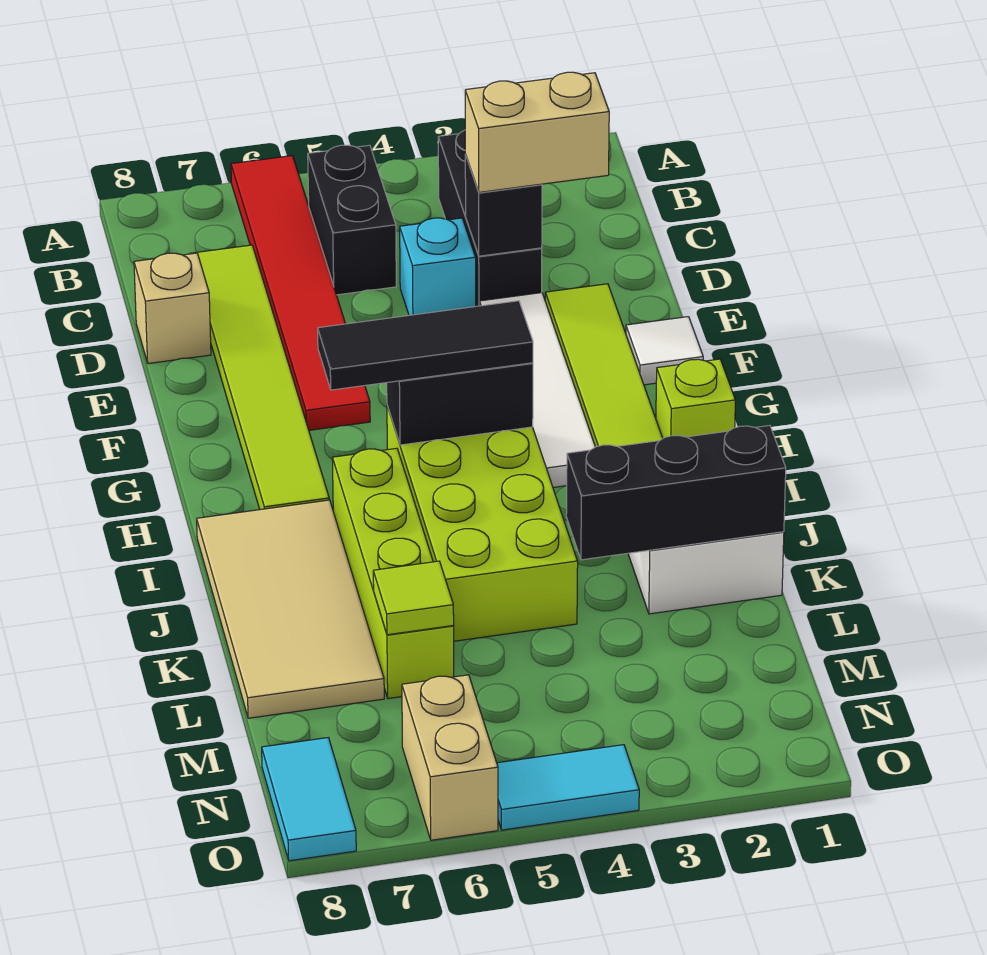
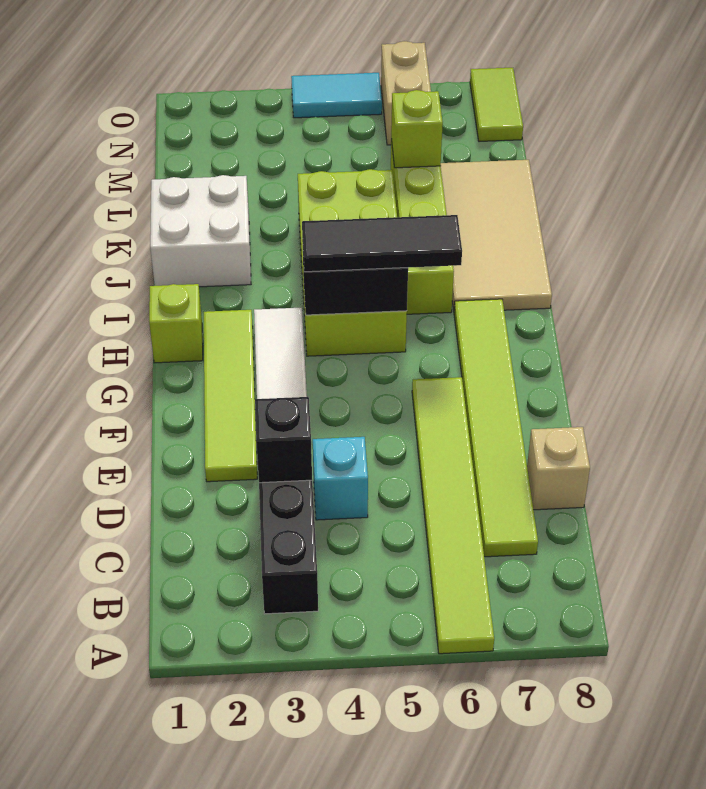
red tile A6:F6 level 1 -> lime tile A6:F6 level 1
black brick B5:C5 level 1 -> none
tan brick D2:D3 level 3 -> none
white tile F1 level 1 -> none
black brick K1:K3 level 2 -> none
lime tile L6 level 2 -> lime brick L6 level 2
cyan tile N8:O8 level 1 -> lime tile N8:O8 level 1

